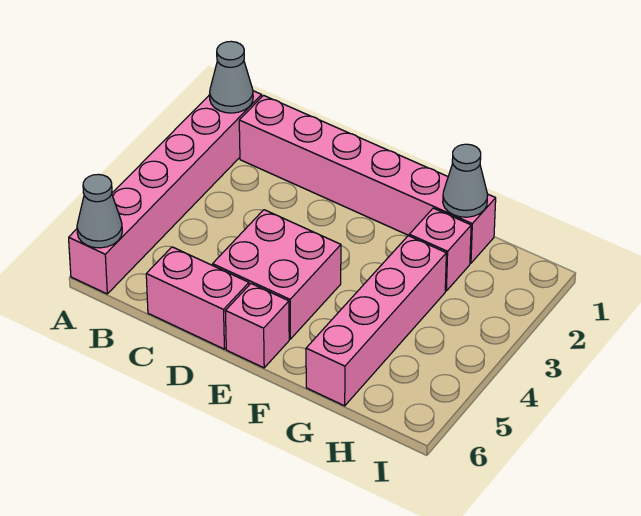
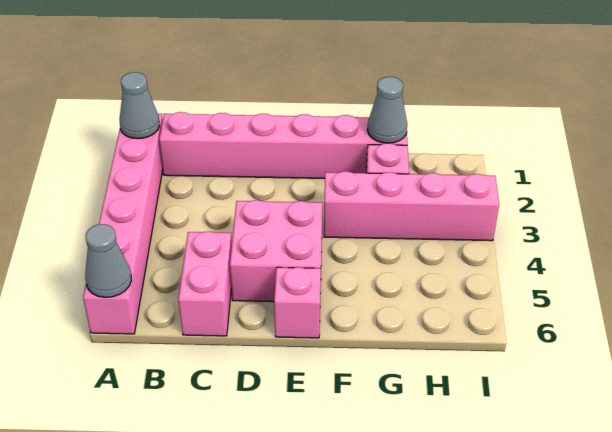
pink brick C6:D6 level 1 -> pink brick C5:C6 level 1
pink brick G3:G6 level 1 -> pink brick F3:I3 level 1

